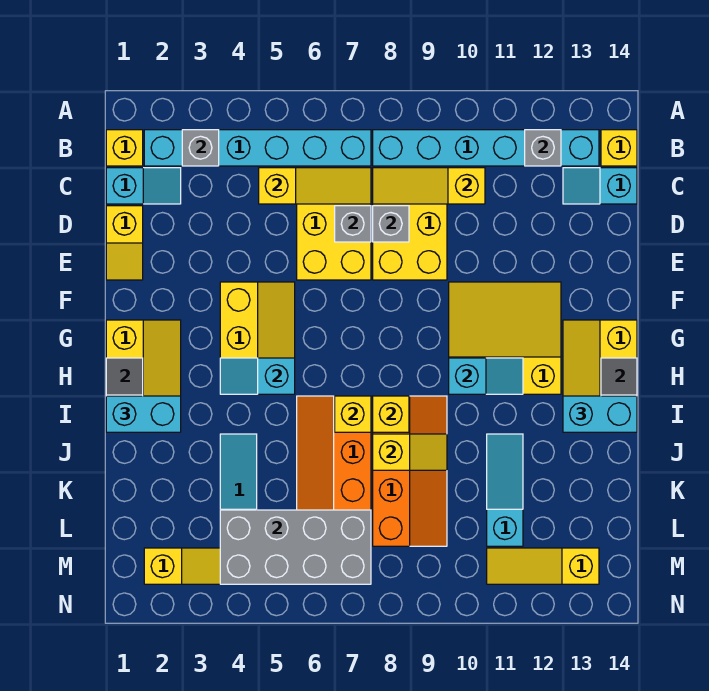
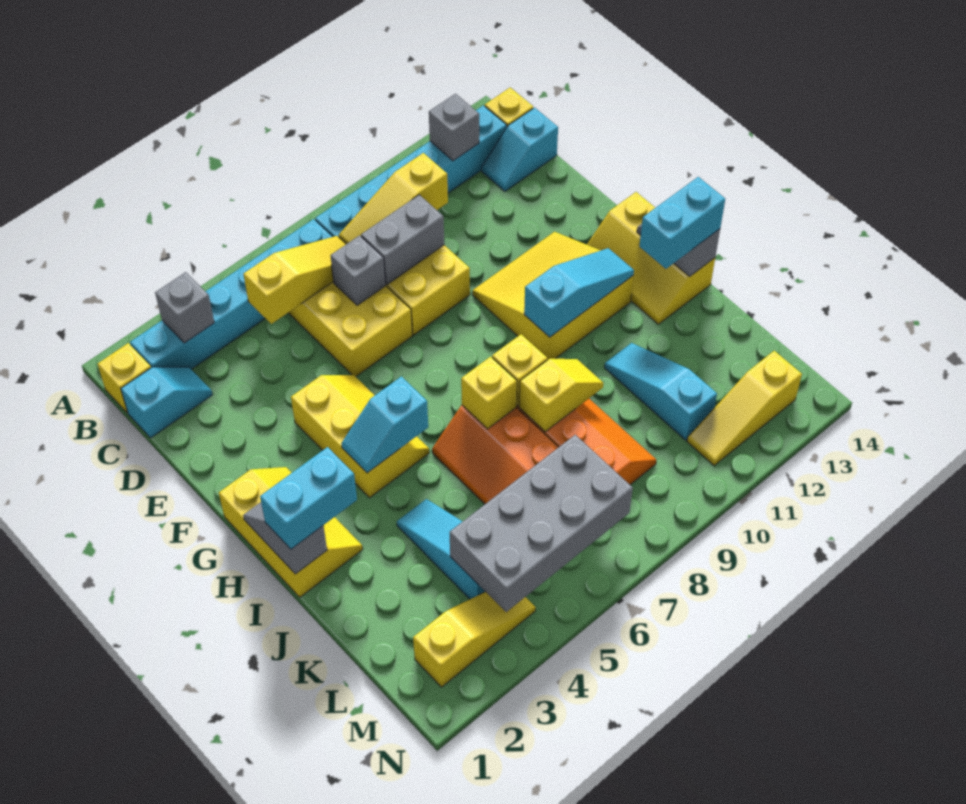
yellow slope D1:E1 level 1 top D -> none
grey brick D8 level 2 -> grey brick D8:D9 level 2
cyan slope H10:H11 level 2 top 10 -> cyan slope H10:H12 level 2 top 10

